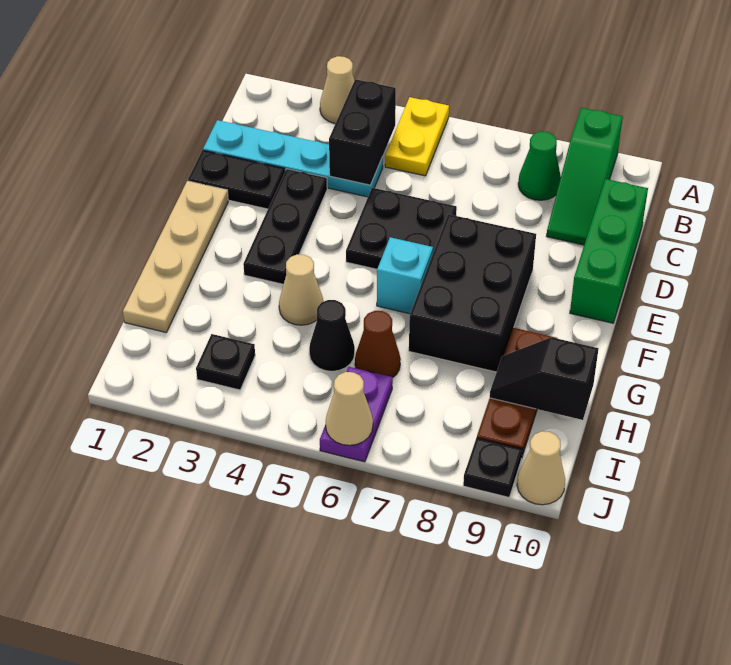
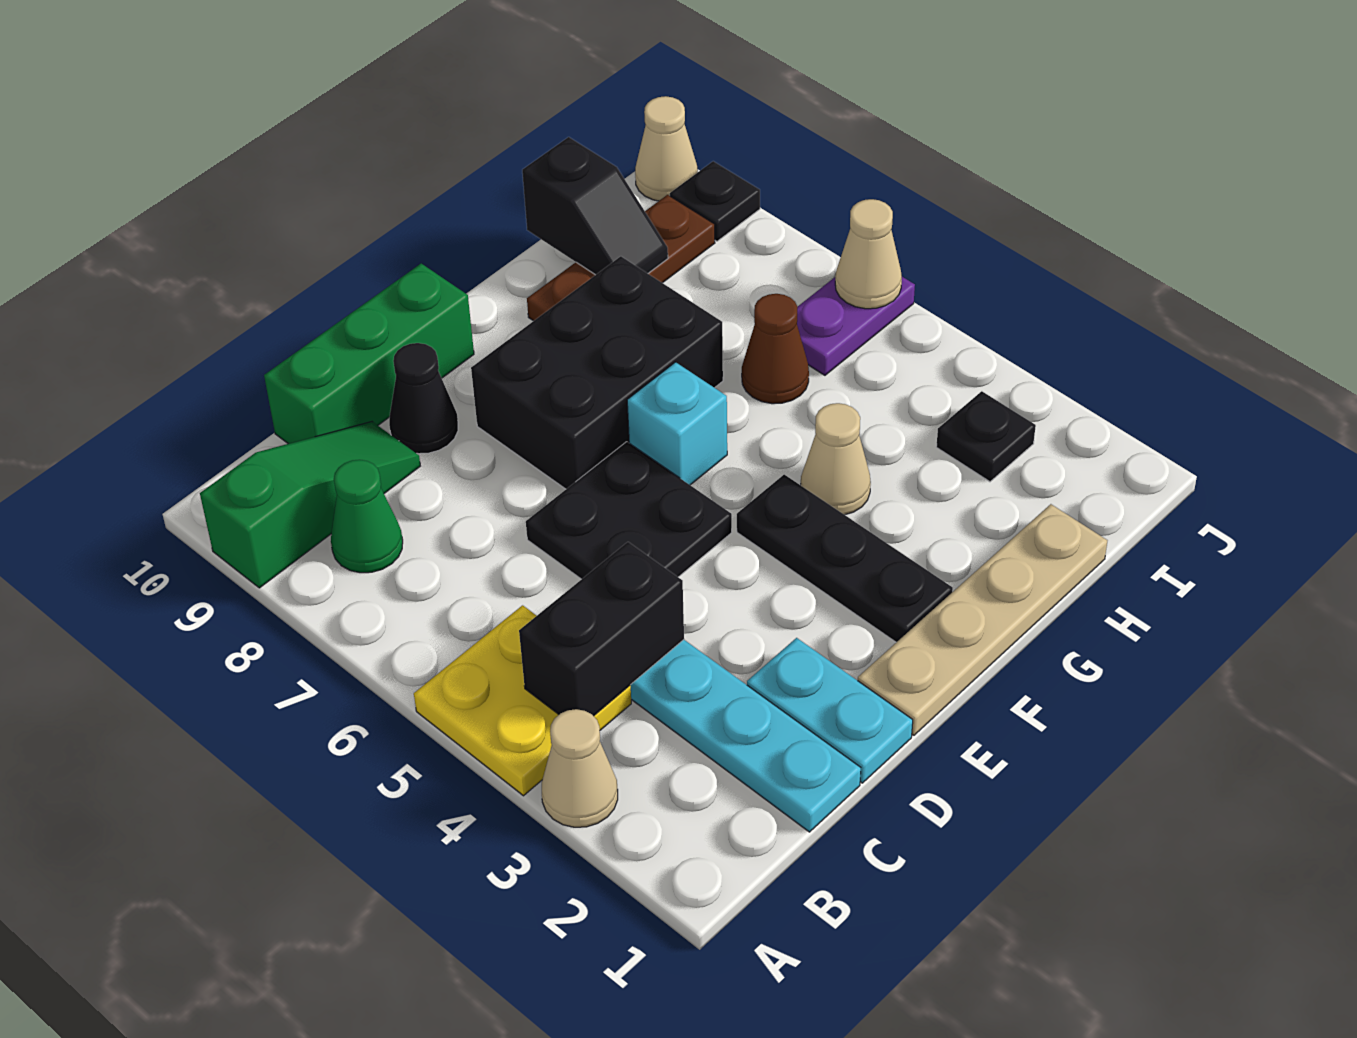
yellow plate A5:B5 level 1 -> yellow plate A4:B5 level 1
black plate D1:D2 level 1 -> cyan plate D1:D2 level 1
black plate D3:F3 level 1 -> black plate F2:F4 level 1
black cone H5 level 1 -> black cone D9 level 1

